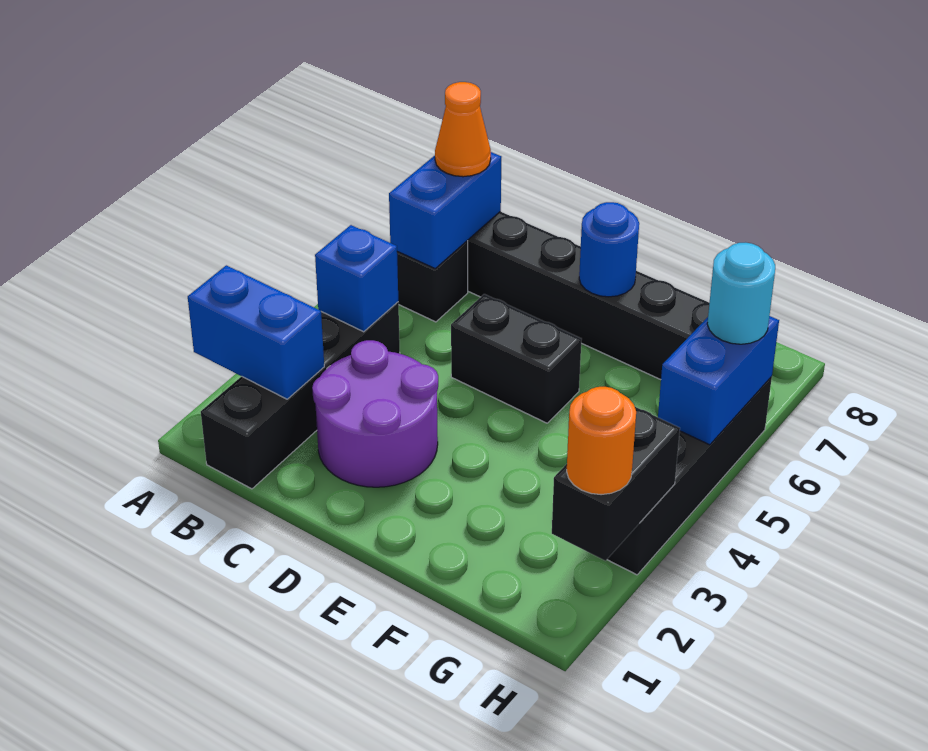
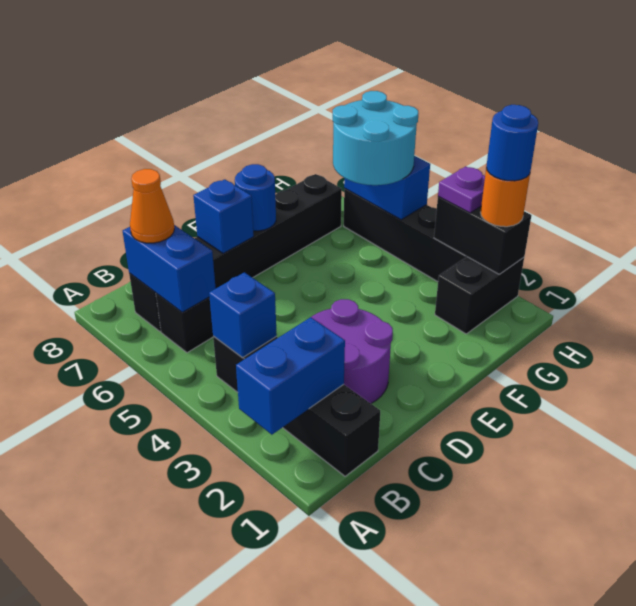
black brick D5:E5 level 1 -> black brick G2:H2 level 1
none -> blue brick D7 level 2
none -> blue round brick H2 level 4
none -> purple plate H3 level 3
cyan round brick H6 level 3 -> cyan round brick G5:H6 level 3

